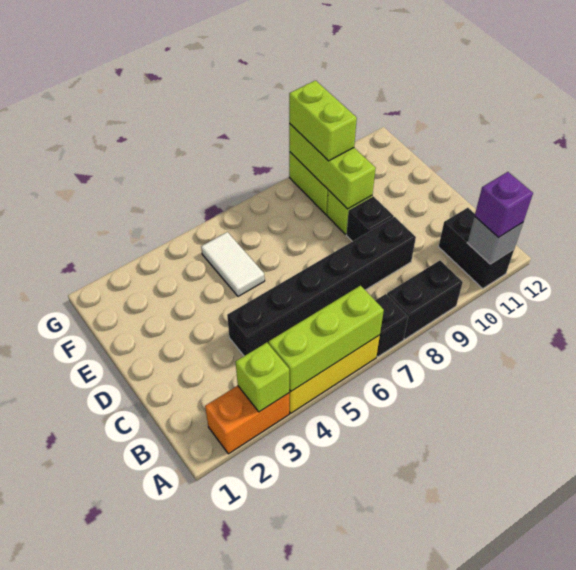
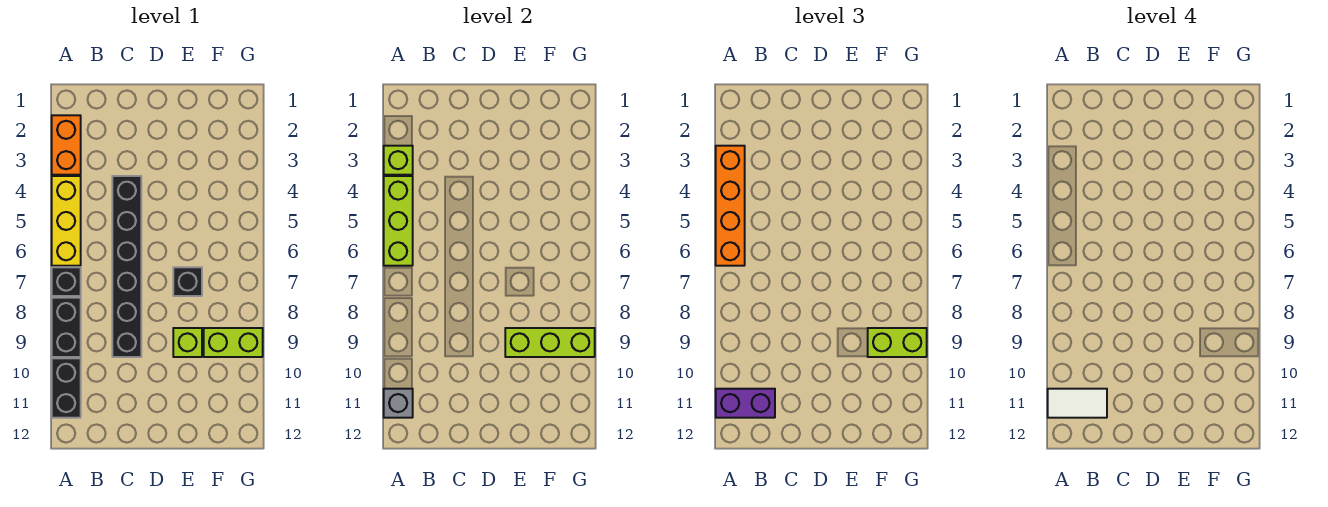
none -> orange brick A3:A6 level 3
black brick A11:B11 level 1 -> black brick A10:A11 level 1
purple brick A11 level 3 -> purple brick A11:B11 level 3
black brick D9 level 1 -> black brick E7 level 1
white tile E5:F5 level 1 -> white tile A11:B11 level 4

